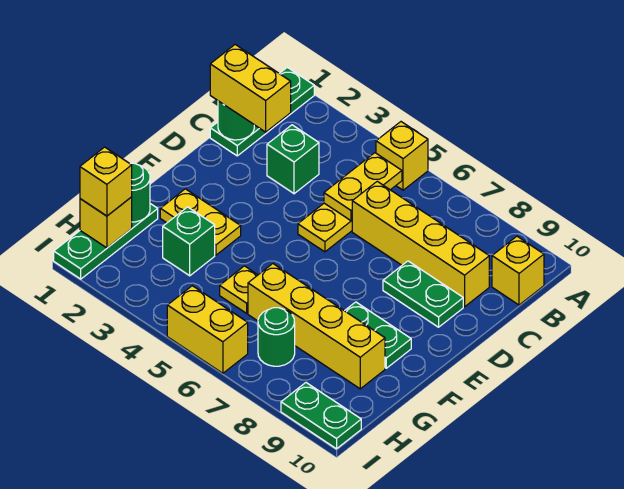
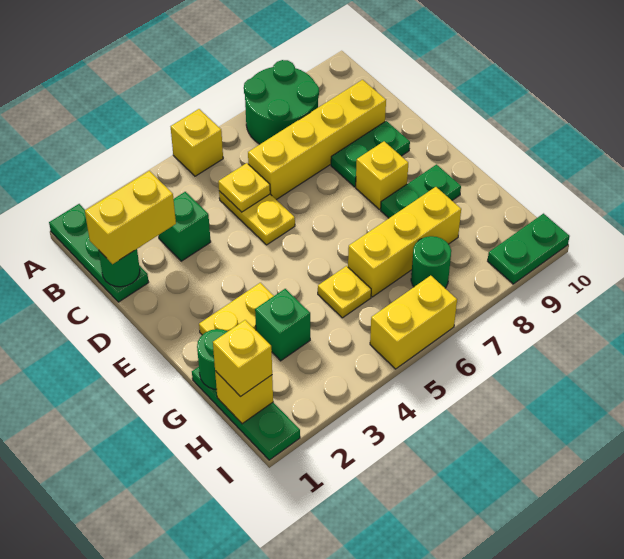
none -> green round brick A7:B8 level 1
yellow plate B5:C5 level 2 -> yellow plate C5 level 2
yellow brick B10 level 1 -> yellow brick E8 level 1
yellow brick G6:G9 level 1 -> yellow brick G6:G8 level 1

